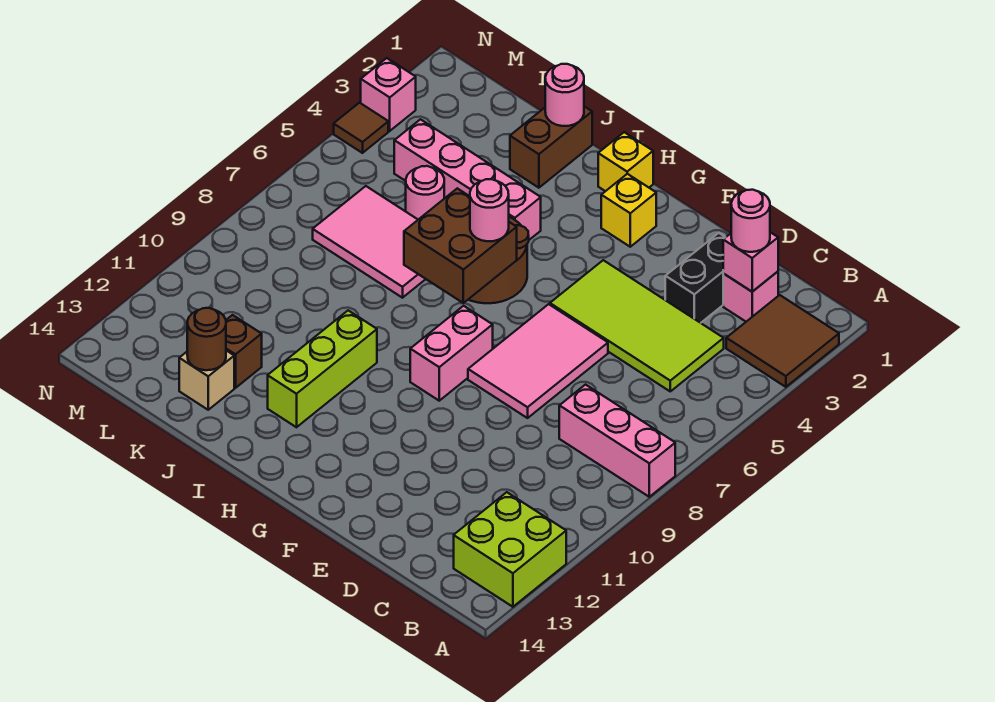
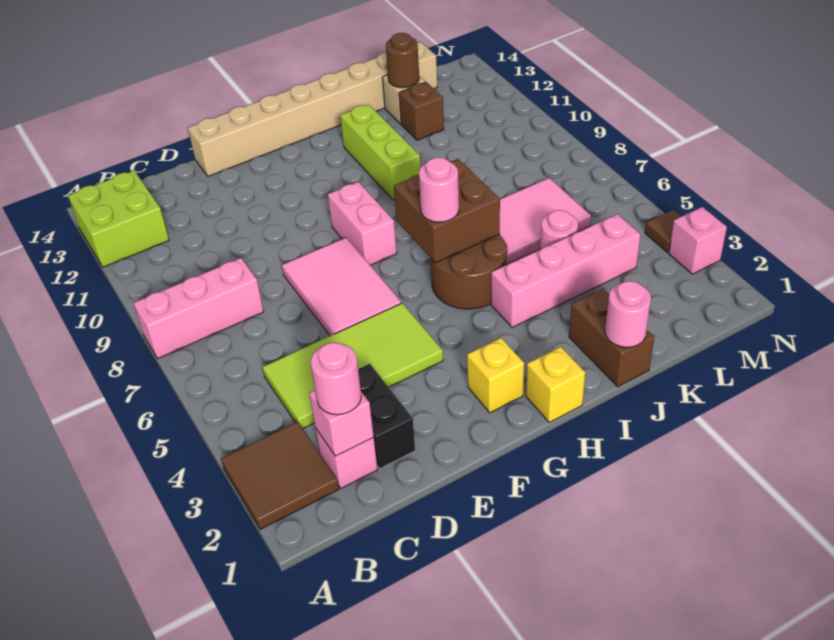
none -> tan brick E14:L14 level 1

